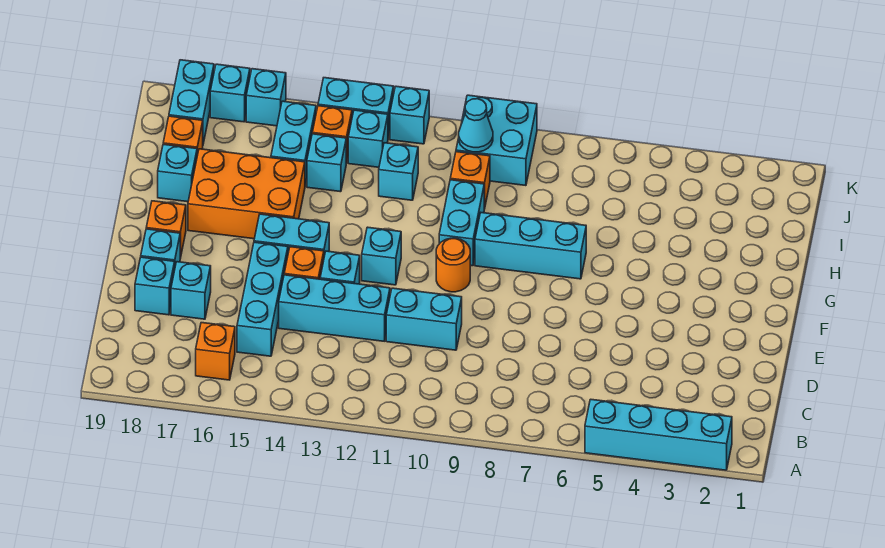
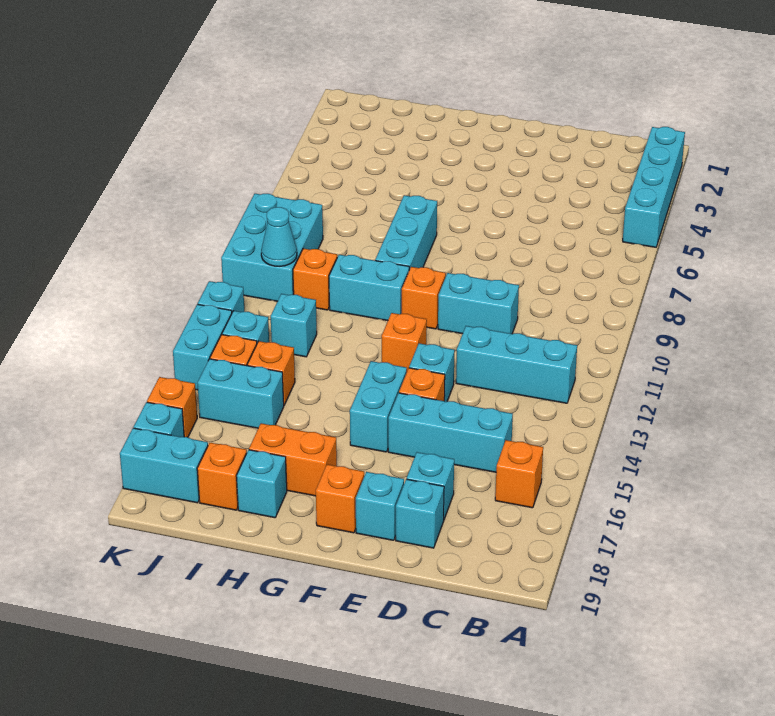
cyan brick D10:D11 level 1 -> cyan brick D10:E10 level 1
cyan brick D12:D14 level 1 -> cyan brick B12:D12 level 1
orange round brick F10 level 1 -> orange brick F10 level 1
cyan brick F12 level 1 -> orange brick F12 level 1
orange brick G15:H17 level 1 -> orange brick G17:H17 level 1
cyan brick I14 level 1 -> orange brick I14 level 1
cyan brick J9:K10 level 1 -> cyan brick J8:K10 level 1
cyan brick K16 level 1 -> orange brick K16 level 1

